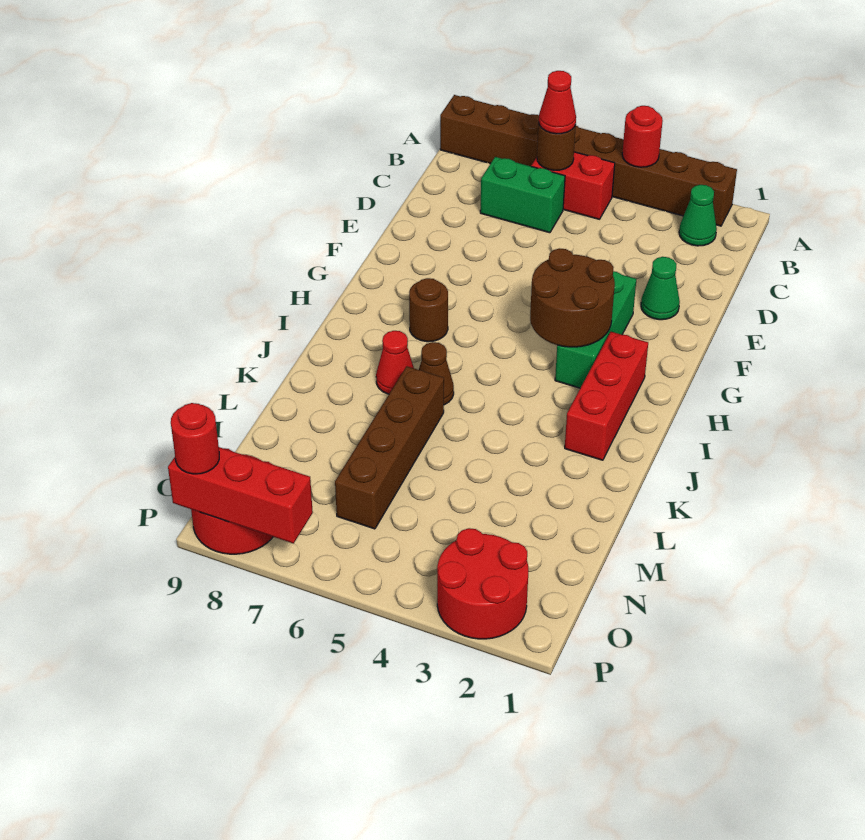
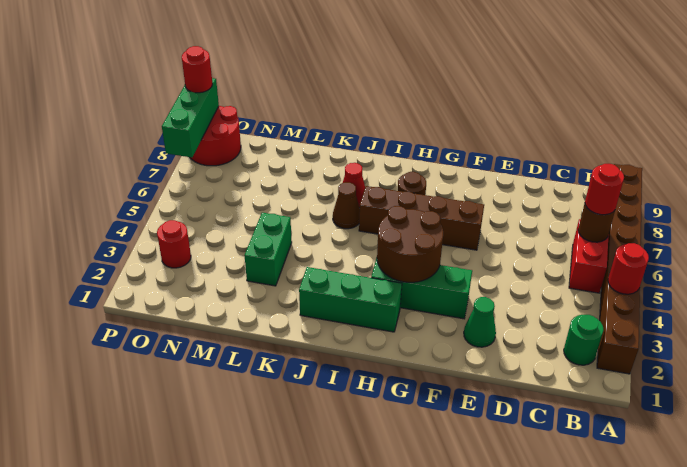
green cone B2 level 1 -> green round brick B2 level 1
red cone B6 level 3 -> red round brick B6 level 3
green brick C6:C7 level 1 -> green brick L3:L4 level 1
red brick H2:J2 level 1 -> green brick H2:J2 level 1
brown brick K6:N6 level 1 -> brown brick F6:I6 level 1
red round brick O2:P3 level 1 -> red round brick O3 level 1
red brick P7:P9 level 2 -> green brick P7:P9 level 2

